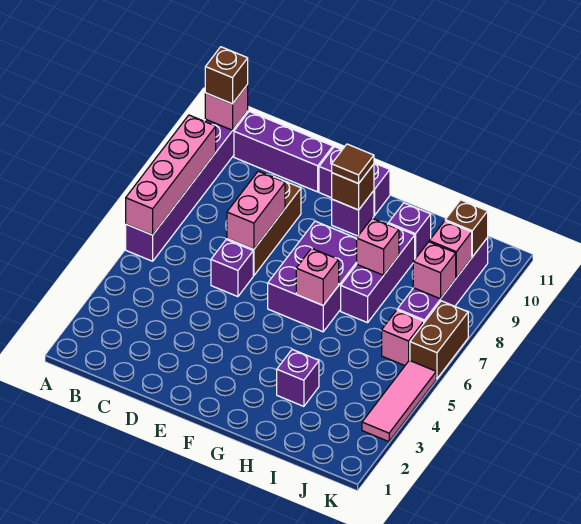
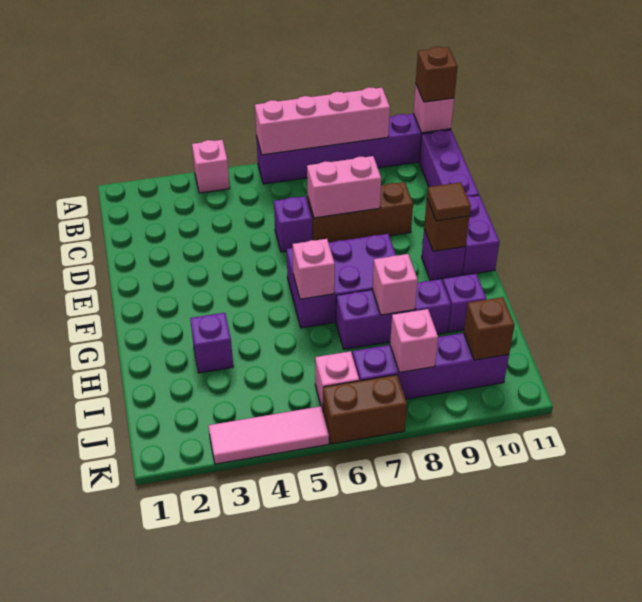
pink brick J9 level 2 -> pink brick A4 level 1

